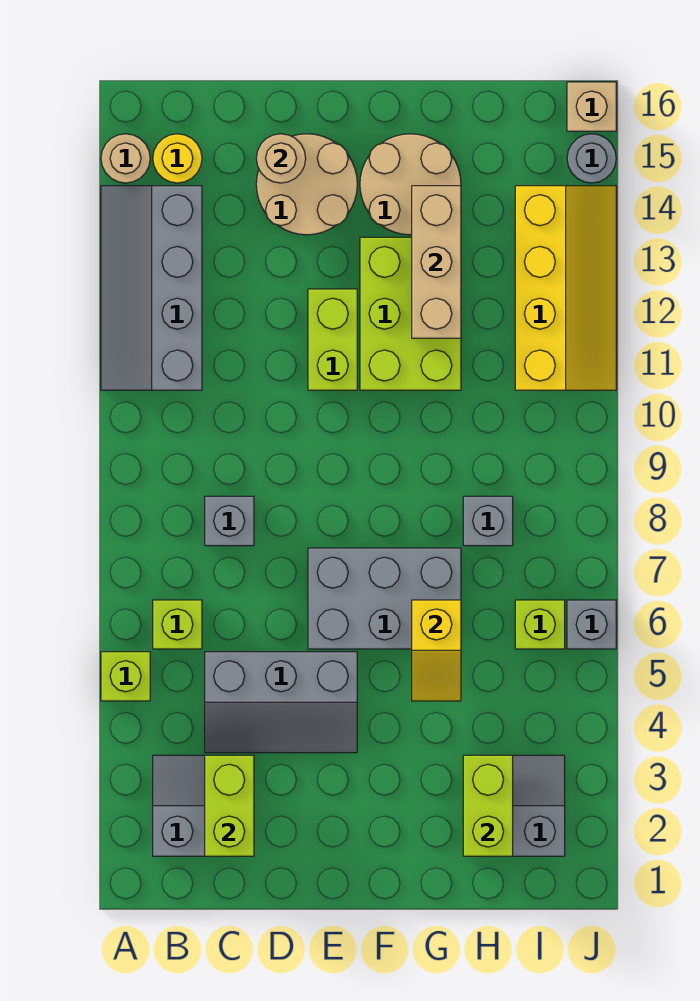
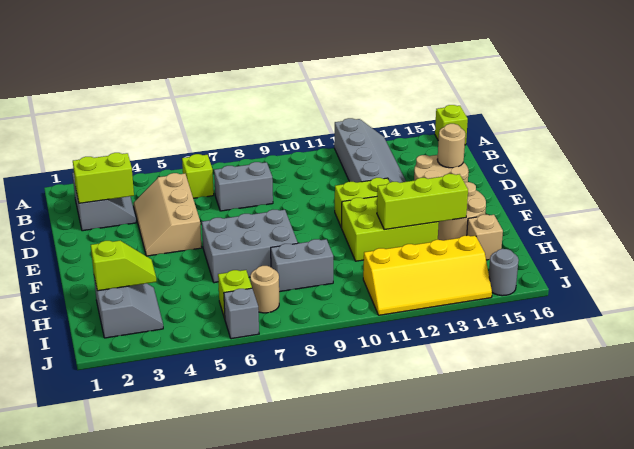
lime brick A5 level 1 -> lime brick A16 level 1
grey slope A11:B14 level 1 top B -> grey slope A12:D13 level 1 top 12
tan round brick A15 level 1 -> tan round brick I7 level 1
yellow round brick B15 level 1 -> none
grey slope C4:E5 level 1 top 5 -> tan slope C4:E5 level 1 top 5
grey brick C8 level 1 -> grey brick C7:C8 level 1
grey brick E6:G7 level 1 -> grey brick F6:G8 level 1
yellow slope G5:G6 level 2 top 6 -> none
tan brick G12:G14 level 2 -> lime brick G12:G14 level 2
lime brick H2:H3 level 2 -> lime slope H2:H3 level 2 top 2
grey brick H8 level 1 -> grey brick H8:H9 level 1
tan brick J16 level 1 -> tan brick H15 level 1

